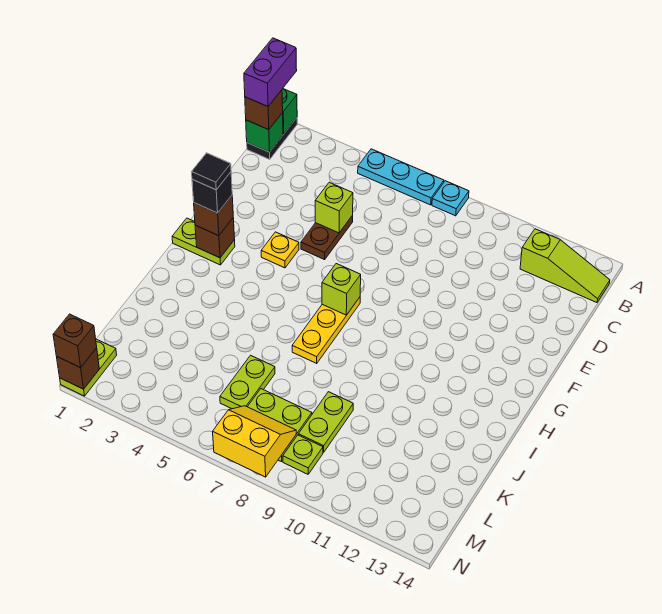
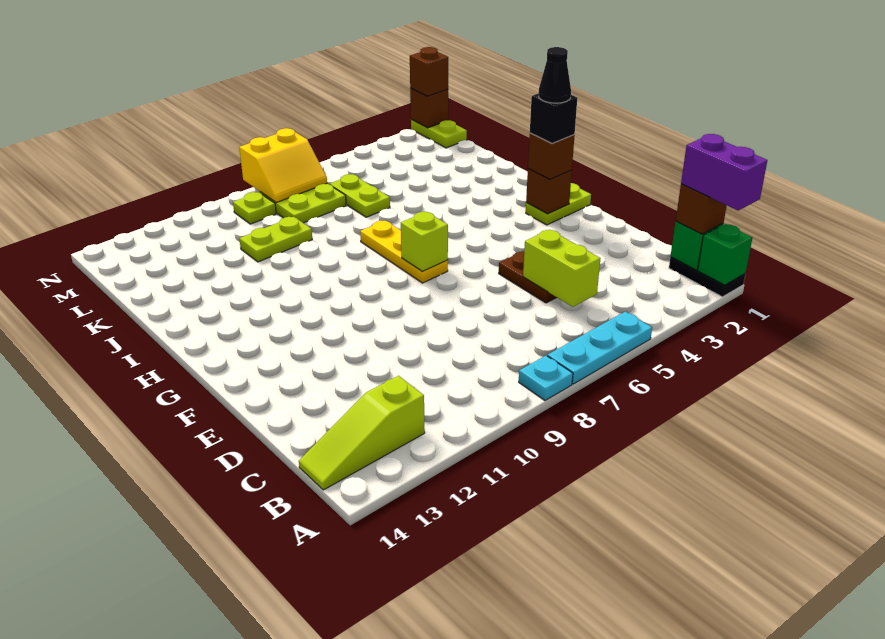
lime brick D5 level 2 -> lime brick C5:D5 level 2
yellow plate F4 level 1 -> none
black tile G2 level 5 -> black cone G2 level 5
lime plate K9:L9 level 1 -> lime plate K9:K10 level 1

